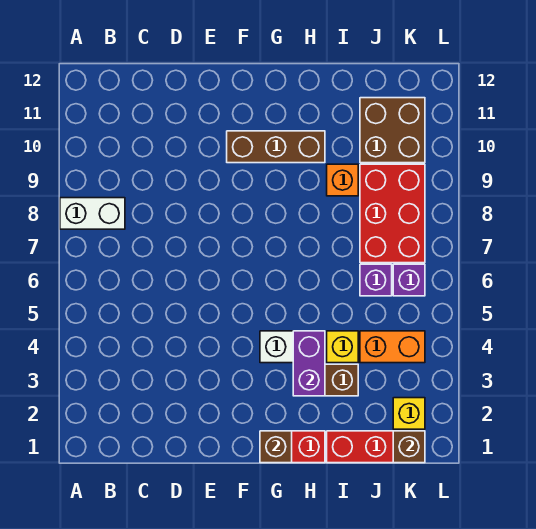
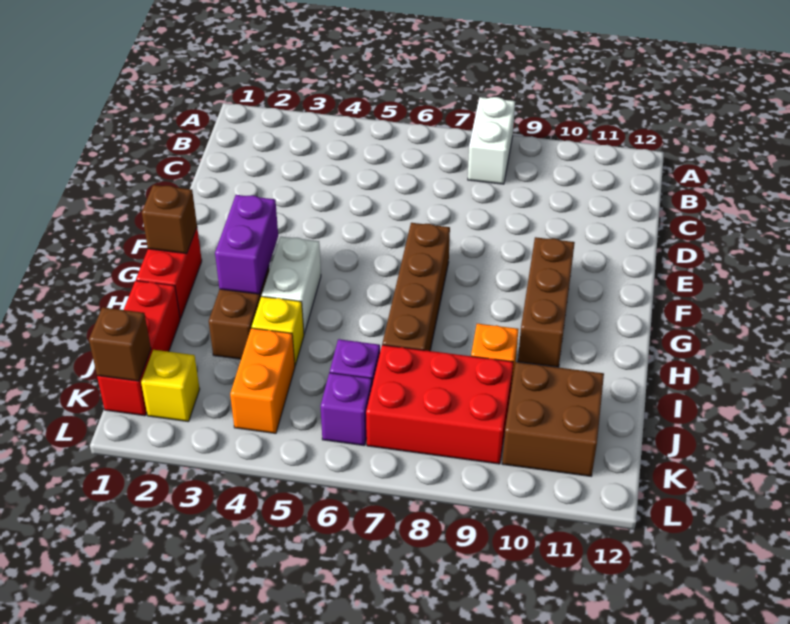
none -> brown brick F7:I7 level 1
purple brick H3:H4 level 2 -> purple brick G3:H3 level 2

